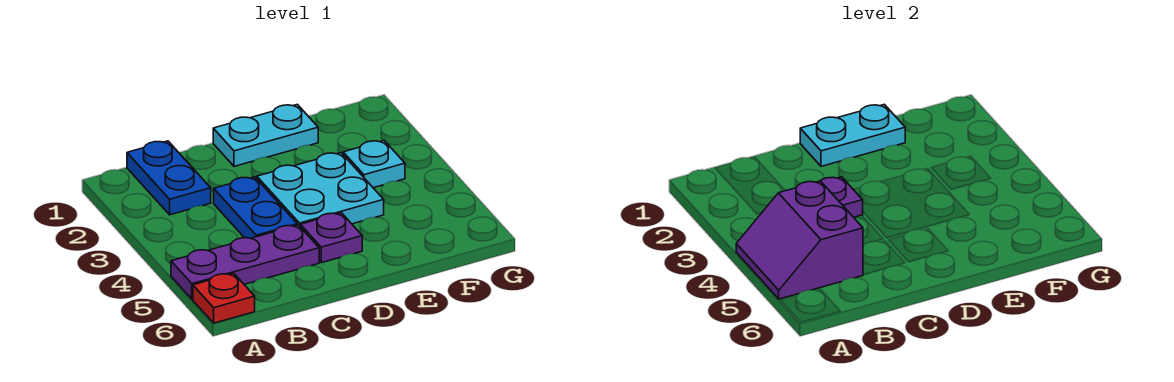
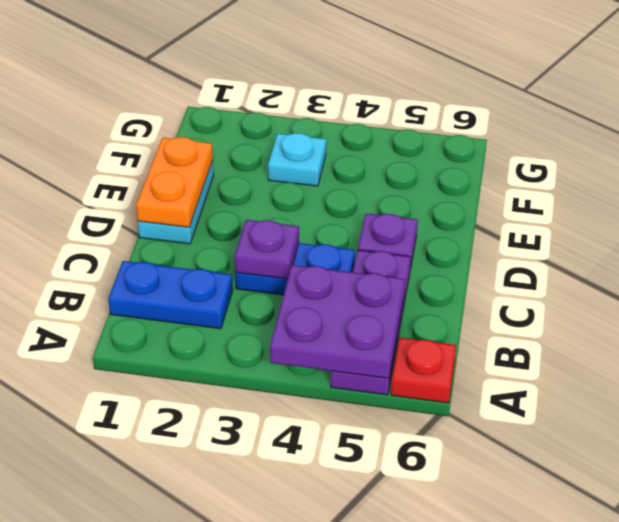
purple slope A4:B5 level 2 top B -> purple plate A4:B5 level 2
cyan plate D1:E1 level 2 -> orange plate D1:E1 level 2
cyan plate D3:E4 level 1 -> none

